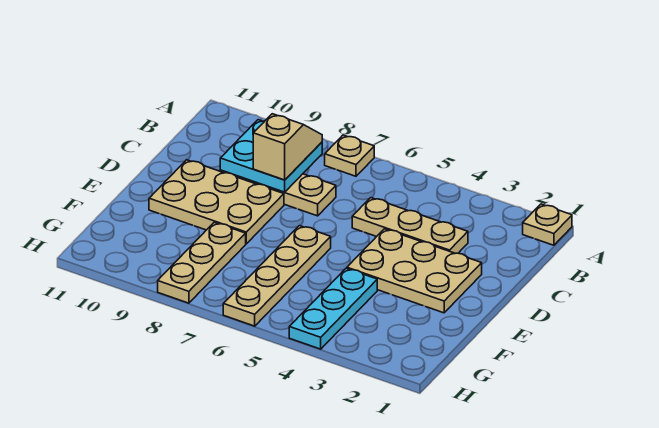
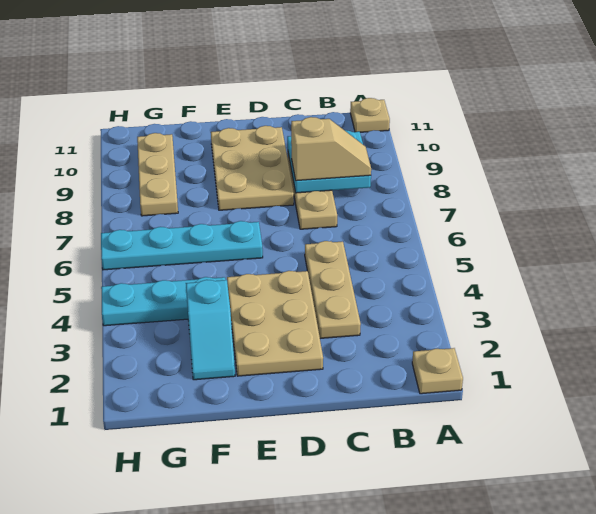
tan plate A7 level 1 -> tan plate A11 level 1
tan plate E6:H6 level 1 -> cyan plate E6:H6 level 1
none -> cyan slope F2:F3 level 1 top 3
tan plate F8:H8 level 1 -> tan plate G8:G10 level 1

